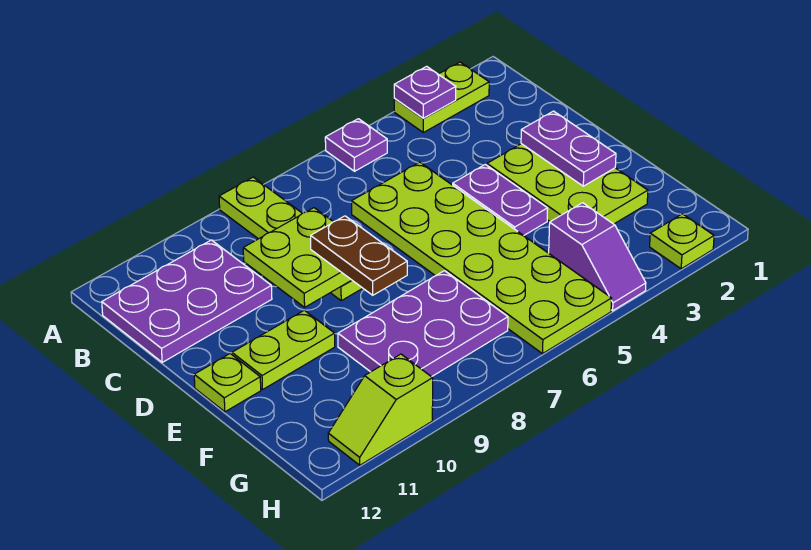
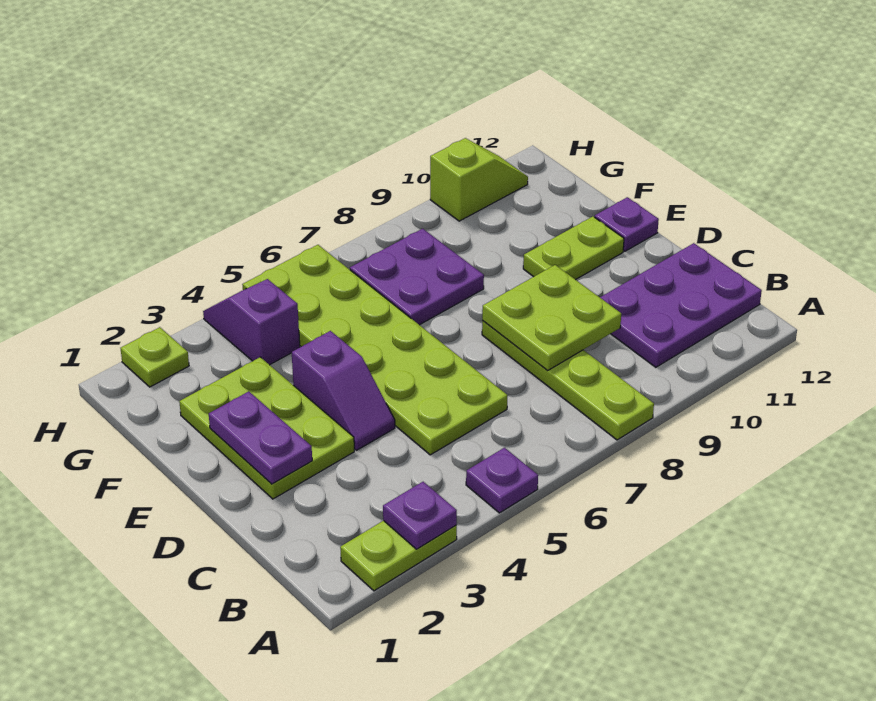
purple plate D4:E4 level 1 -> purple slope D4:E4 level 1 top E
brown plate D8:E8 level 3 -> none
lime plate E12 level 1 -> purple plate E12 level 1
purple plate F7:G9 level 1 -> purple plate F7:G8 level 1

